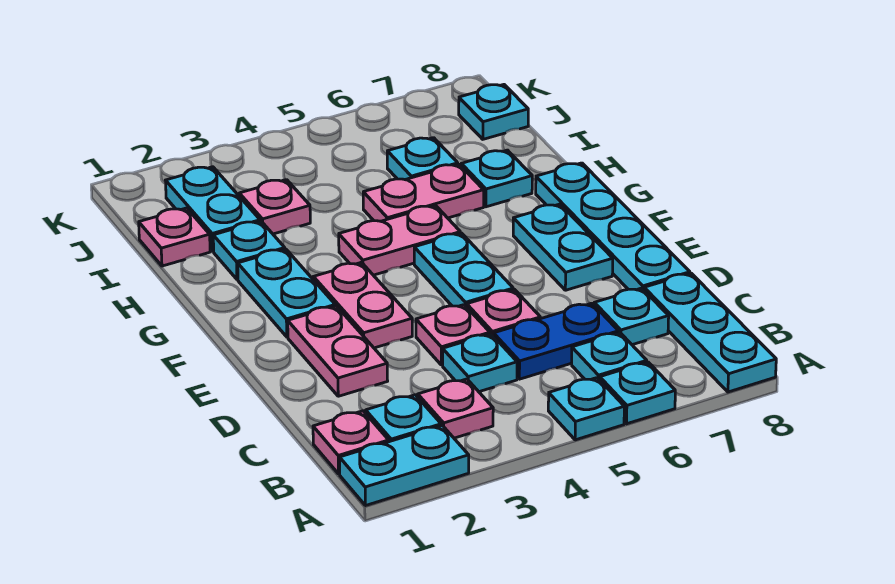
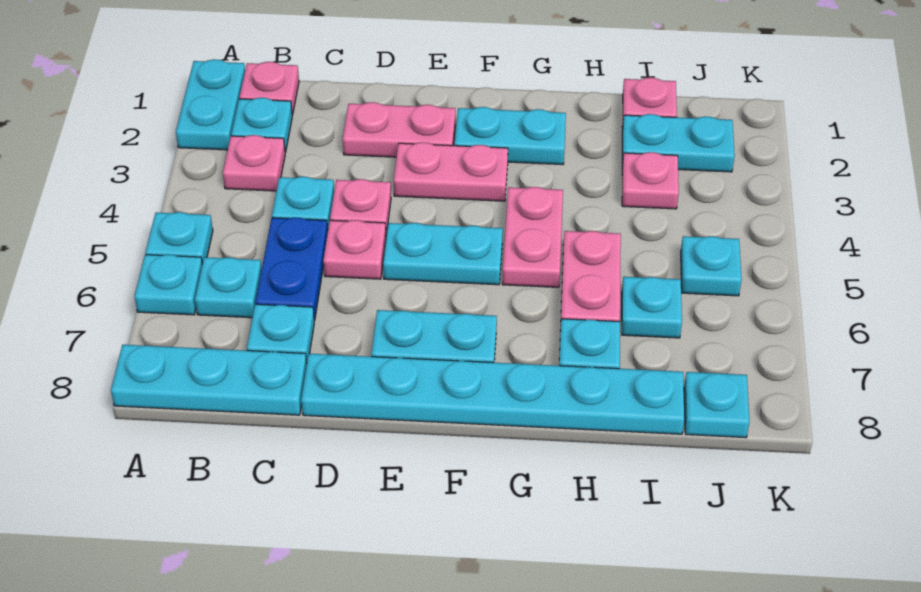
cyan plate D8:G8 level 1 -> cyan plate D8:I8 level 1
cyan plate H2 level 1 -> cyan plate J5 level 1

